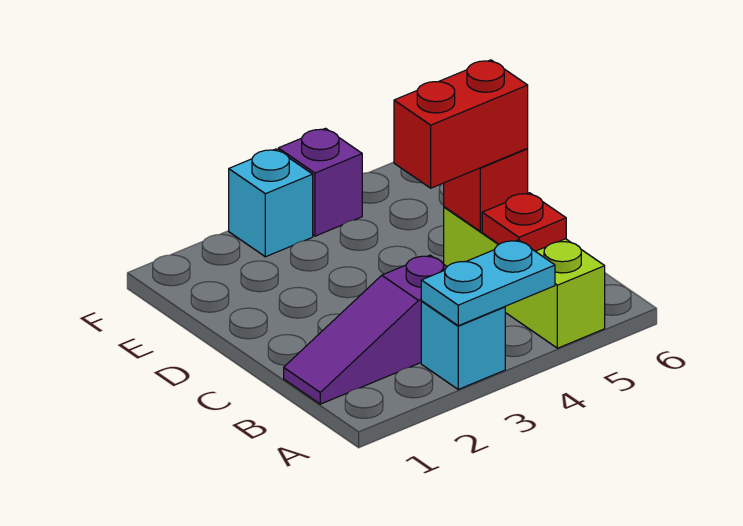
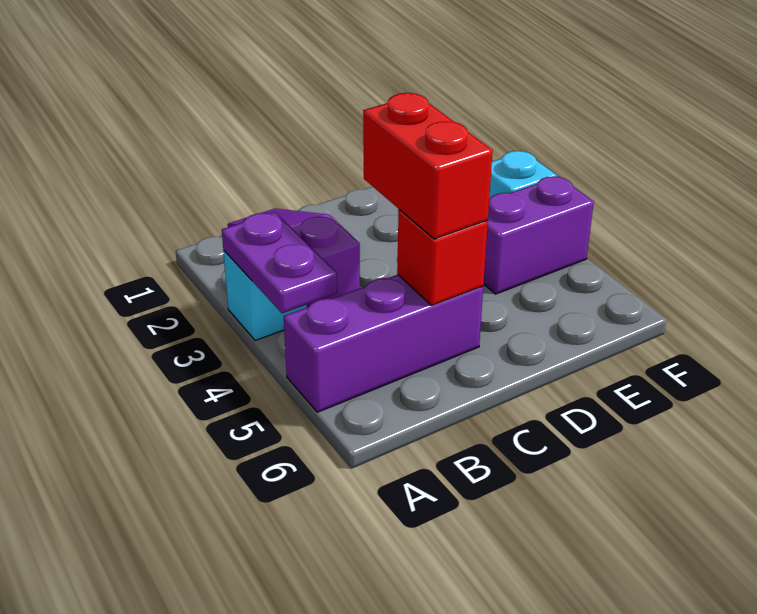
cyan plate A3:A4 level 2 -> purple plate A3:A4 level 2
lime brick A5:C5 level 1 -> purple brick A5:C5 level 1
red plate B5 level 2 -> none
purple brick F4 level 1 -> purple brick E4:F4 level 1

